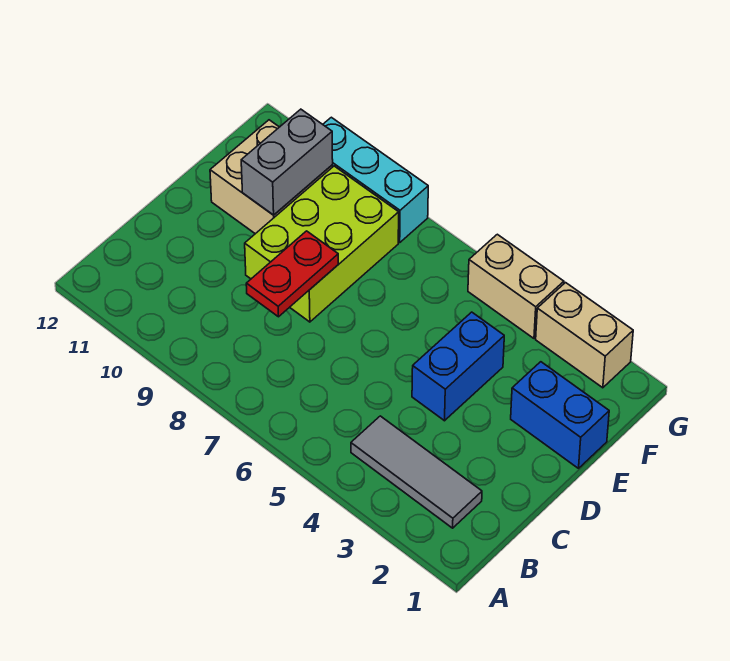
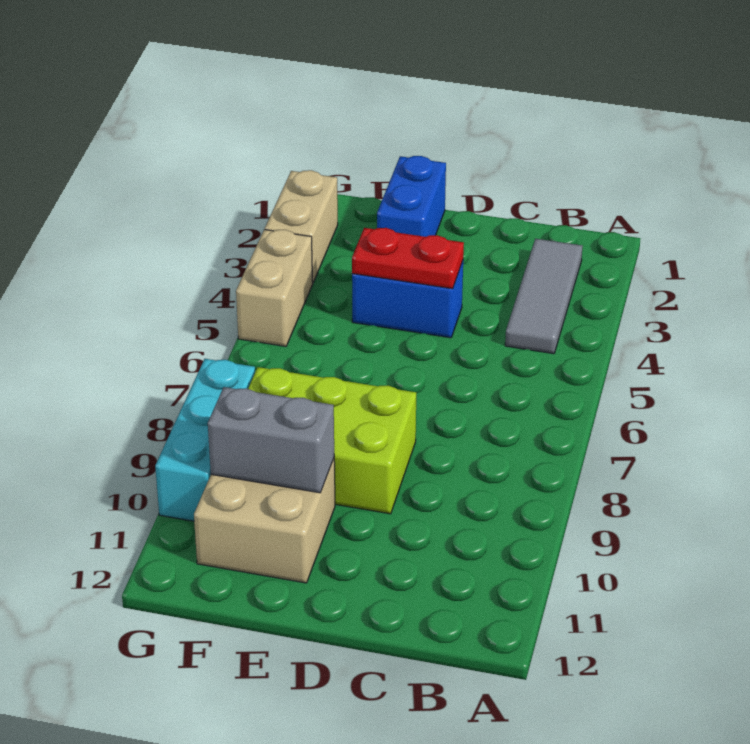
red plate C8:D8 level 2 -> red plate D4:E4 level 2

